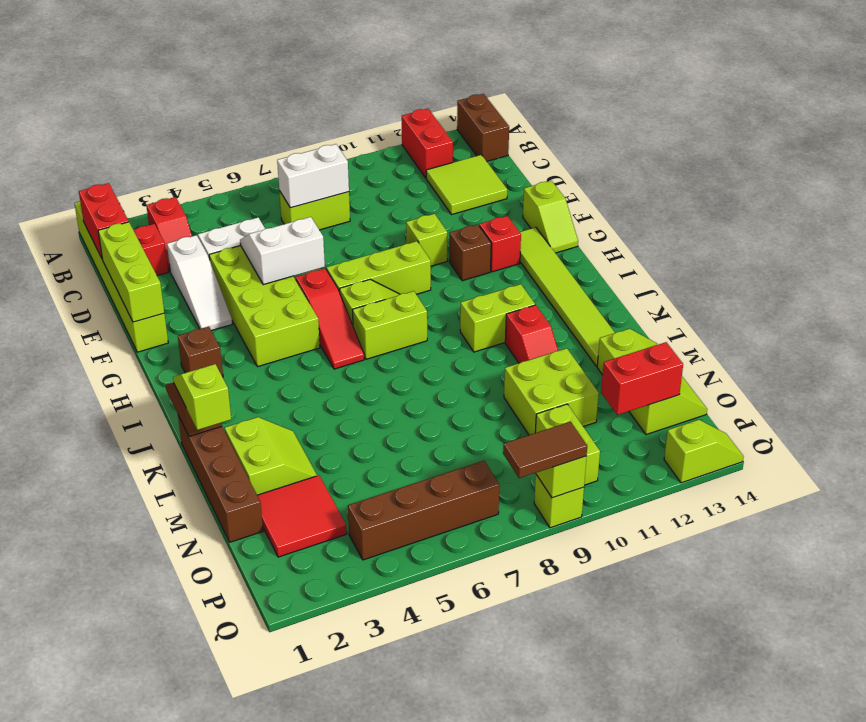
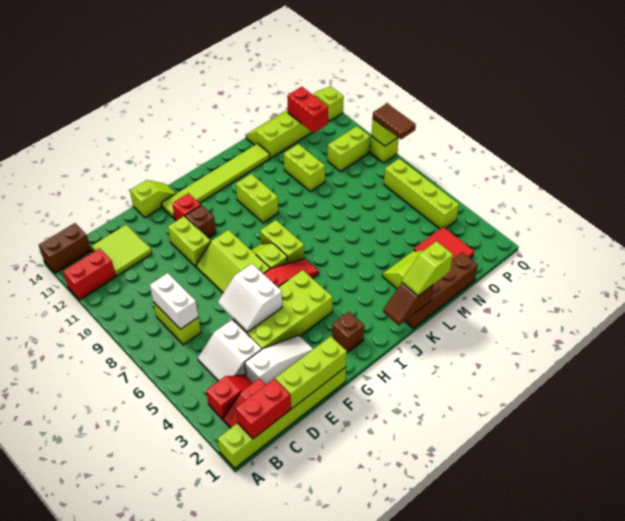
lime brick F10 level 1 -> lime brick F10:F11 level 1
red slope K11:L11 level 1 top K -> none
lime brick M10:N11 level 1 -> lime brick M10:M11 level 1
brown brick P4:P7 level 1 -> lime brick P4:P7 level 1

